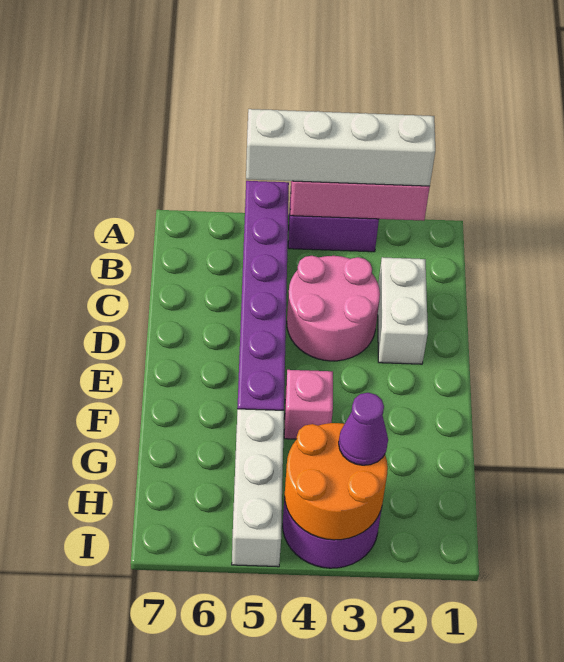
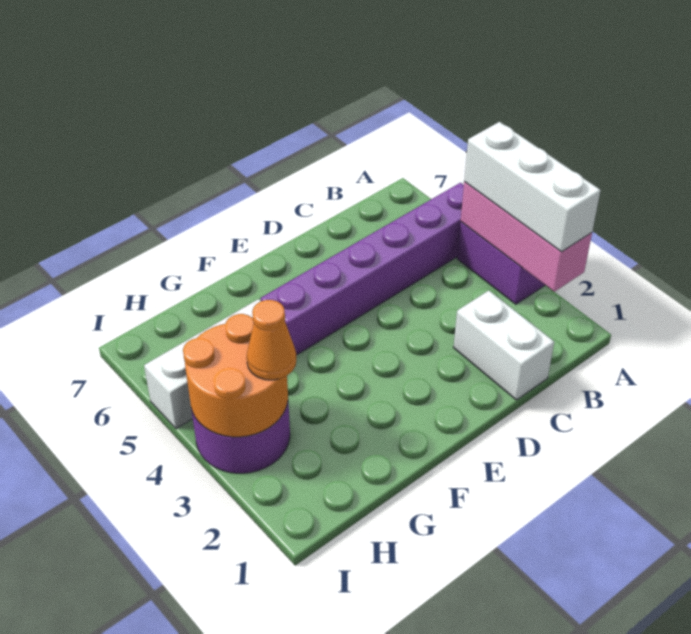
white brick A2:A5 level 3 -> white brick A2:A4 level 3
white brick C2:D2 level 1 -> white brick C1:C2 level 1
pink round brick C3:D4 level 1 -> none
pink brick F4 level 1 -> none
purple cone H3 level 3 -> orange cone H3 level 3

